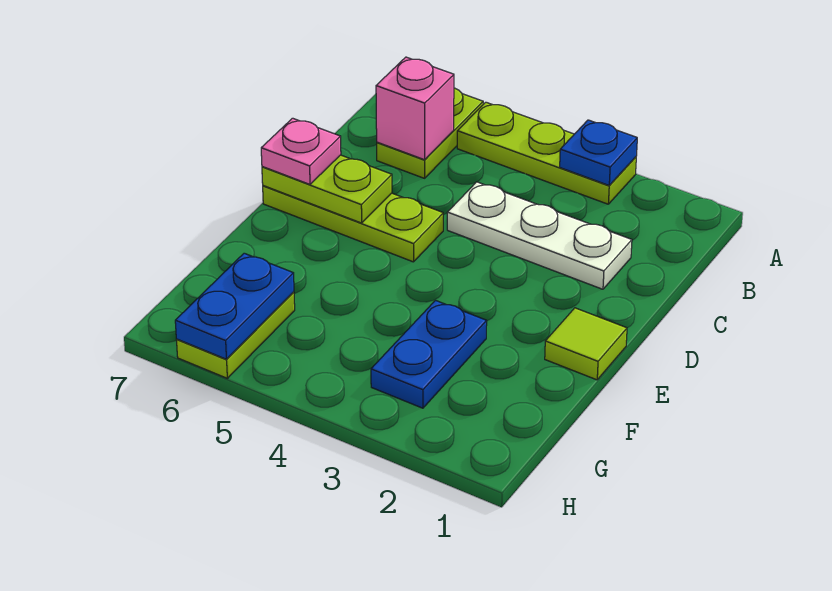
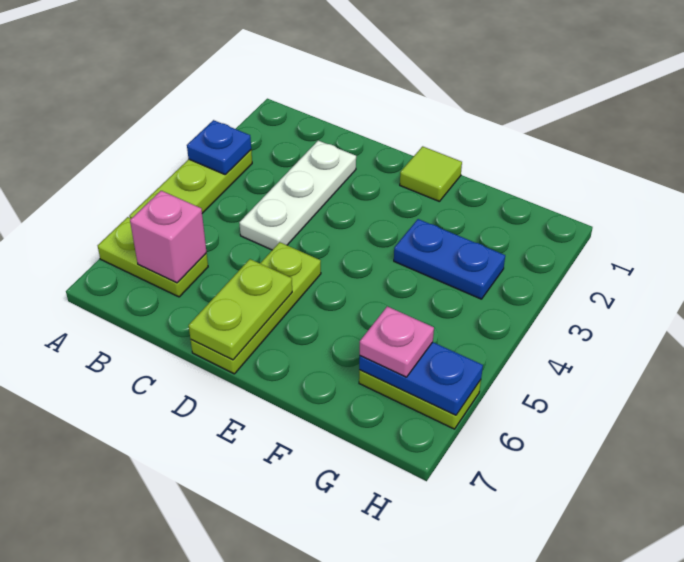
pink plate D7 level 3 -> pink plate G6 level 3

